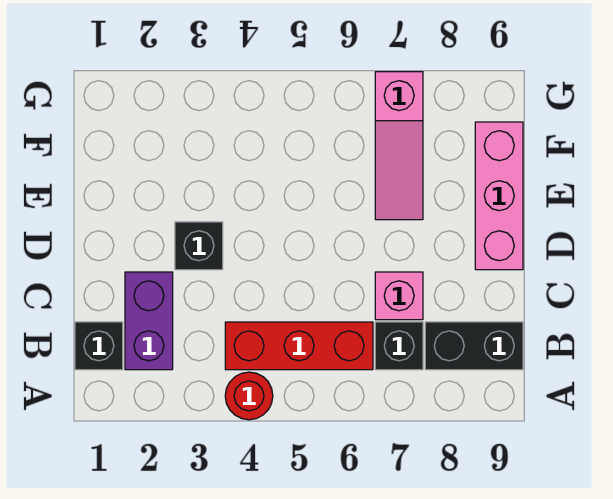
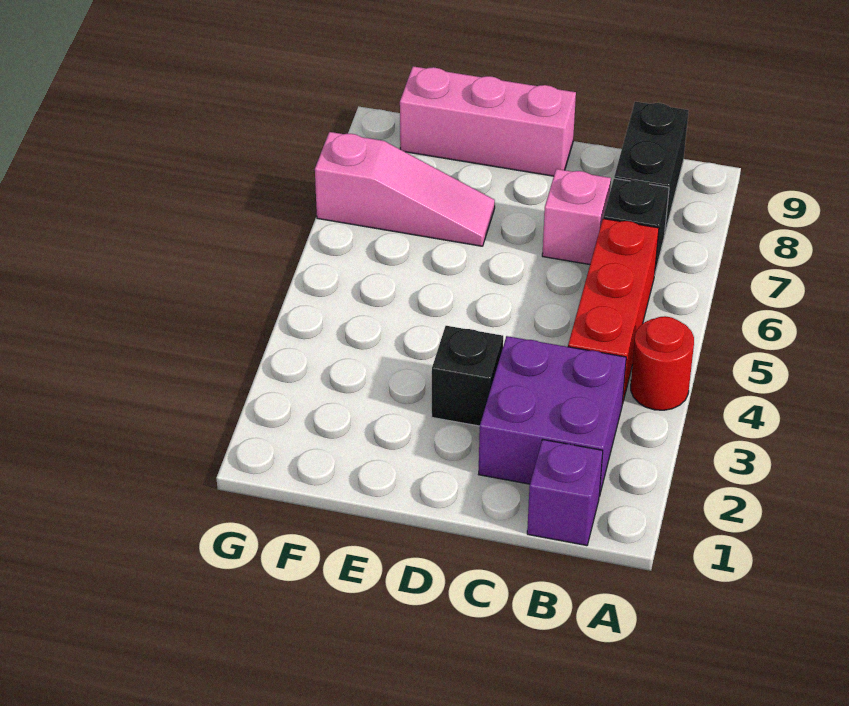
black brick B1 level 1 -> purple brick B1 level 1
purple brick B2:C2 level 1 -> purple brick B2:C3 level 1

